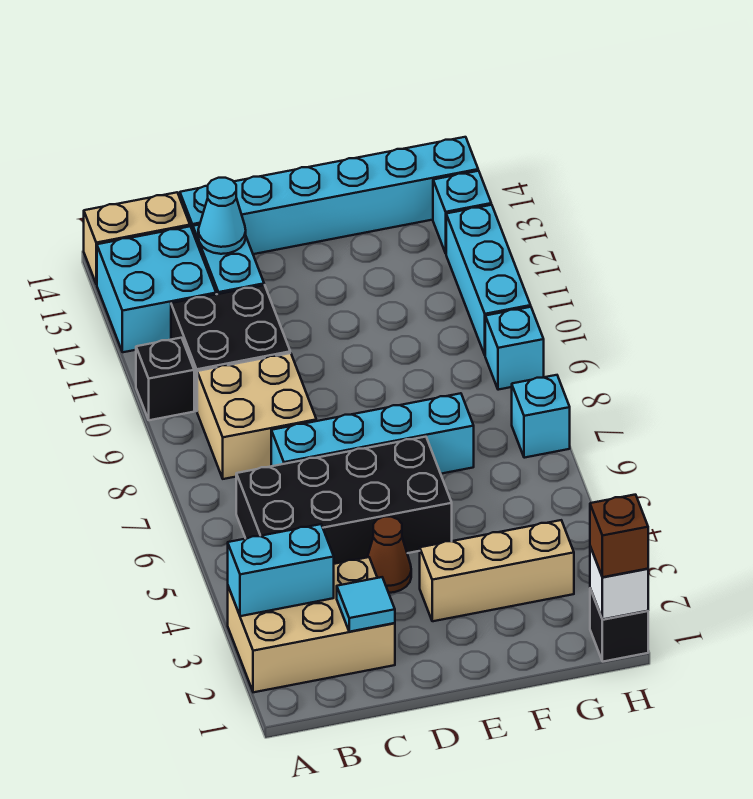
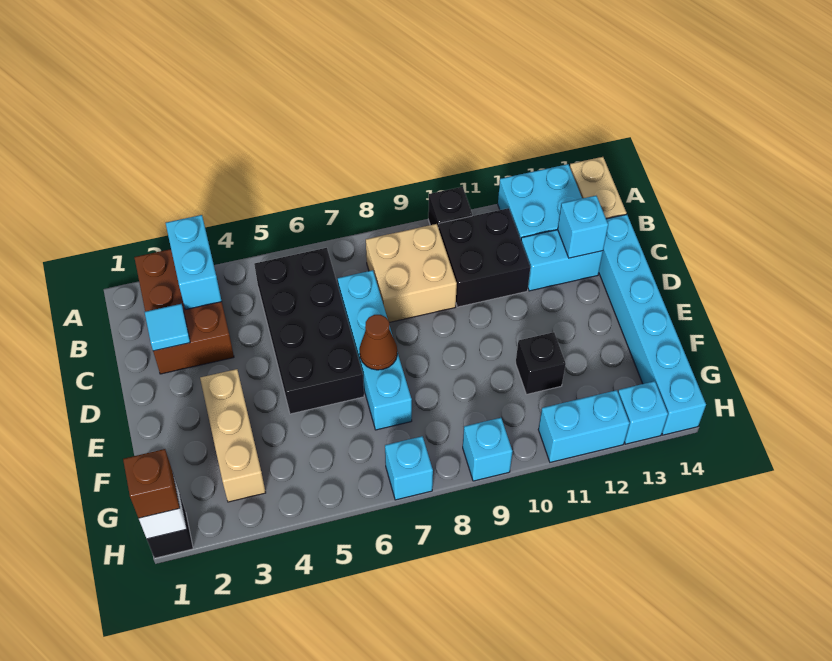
tan brick A2:C3 level 1 -> brown brick A2:C3 level 1
cyan cone C13 level 2 -> cyan brick C13 level 2
brown cone D4 level 1 -> brown cone E7 level 2
none -> black brick F11 level 1
cyan brick H10:H12 level 1 -> cyan brick H11:H12 level 1

